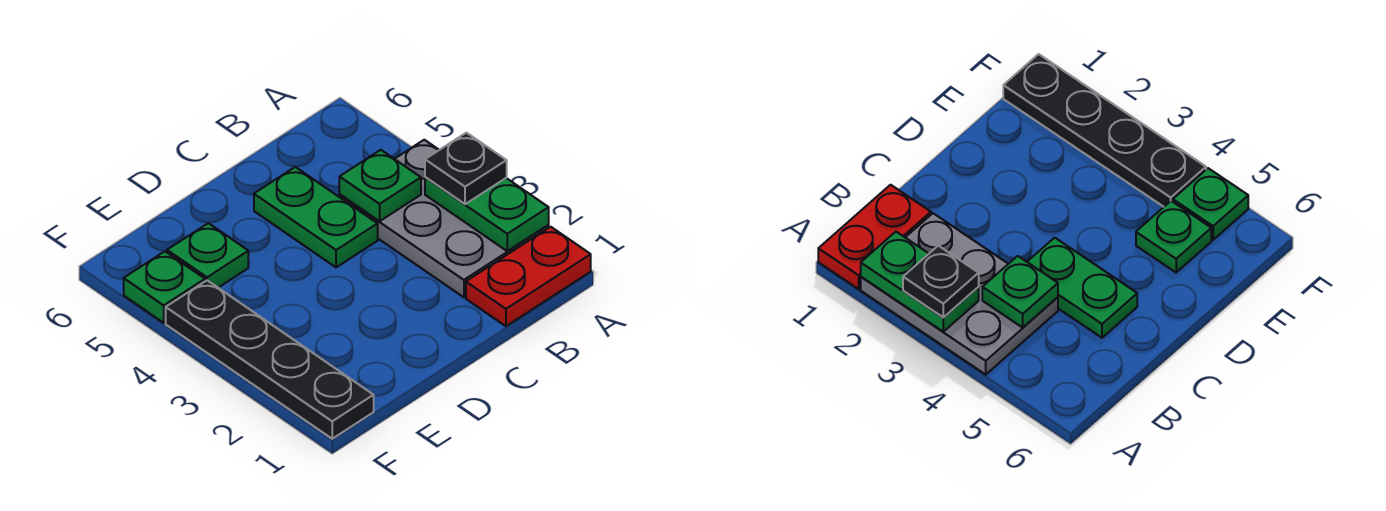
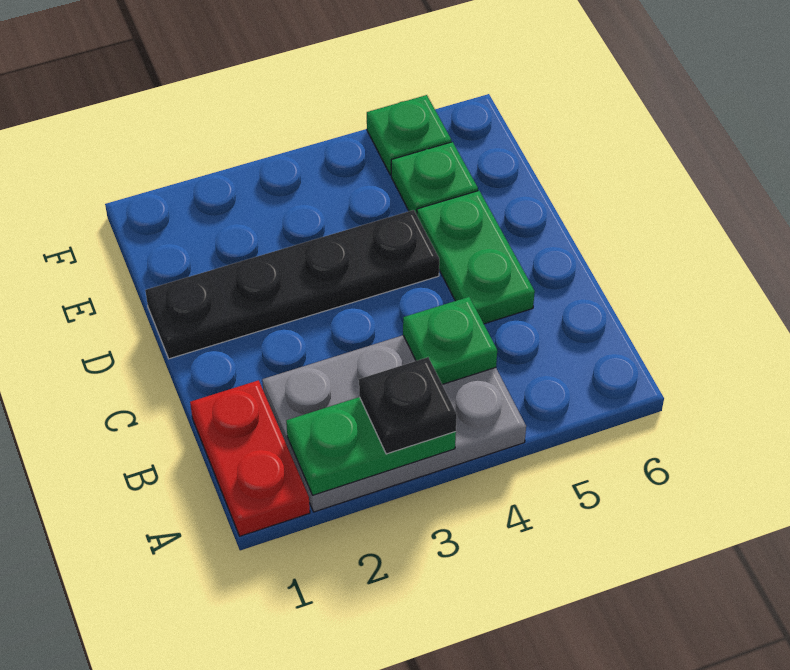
green plate C4:C5 level 1 -> green plate C5:D5 level 1
black plate F1:F4 level 1 -> black plate D1:D4 level 1

